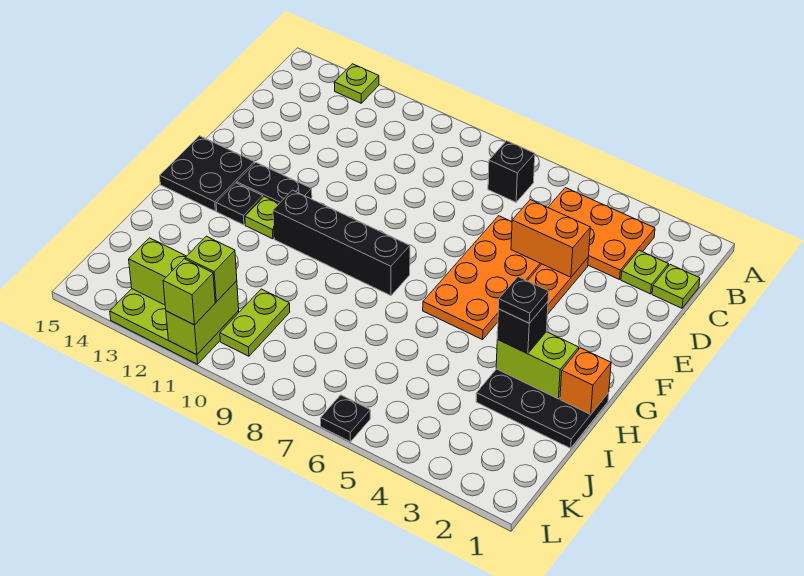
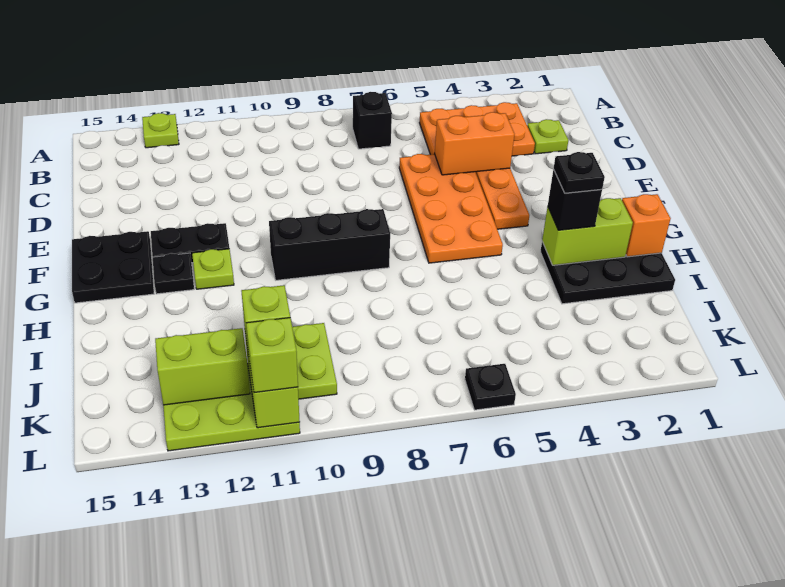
lime plate C1 level 1 -> none
black brick G8:G11 level 1 -> black brick G8:G10 level 1

